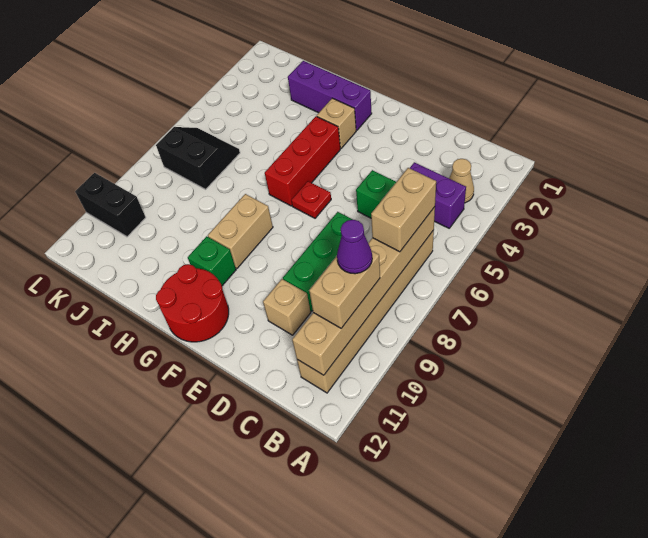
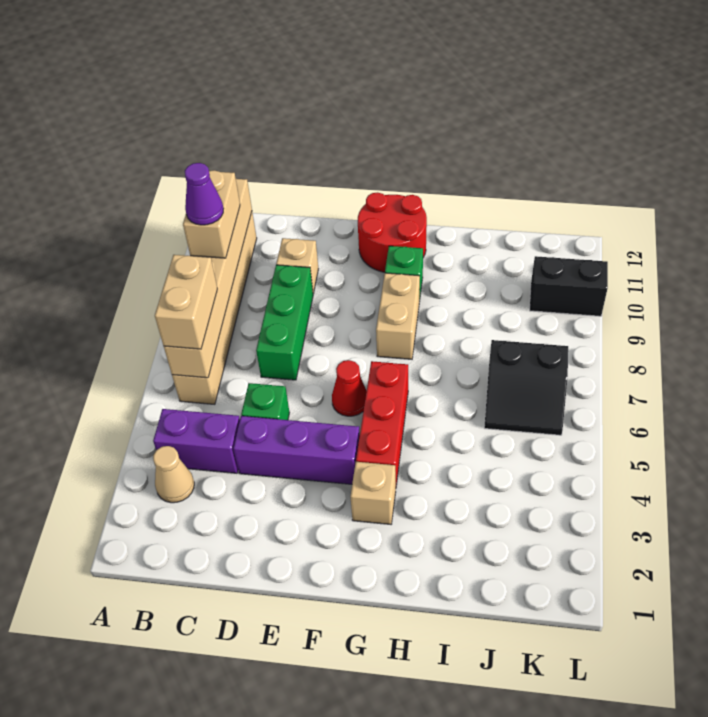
red plate F6 level 1 -> red cone F6 level 1
purple brick G2:I2 level 1 -> purple brick D4:F4 level 1

